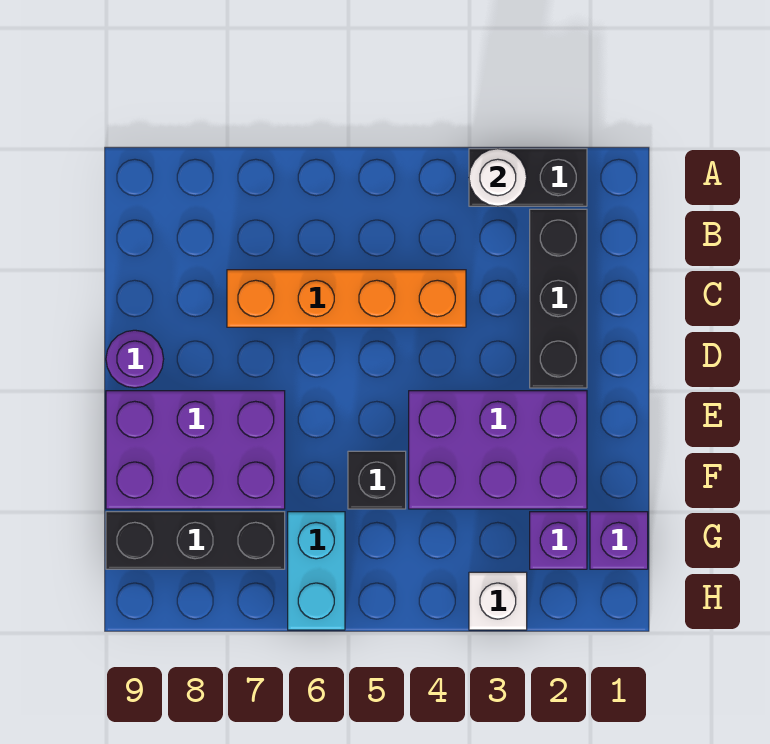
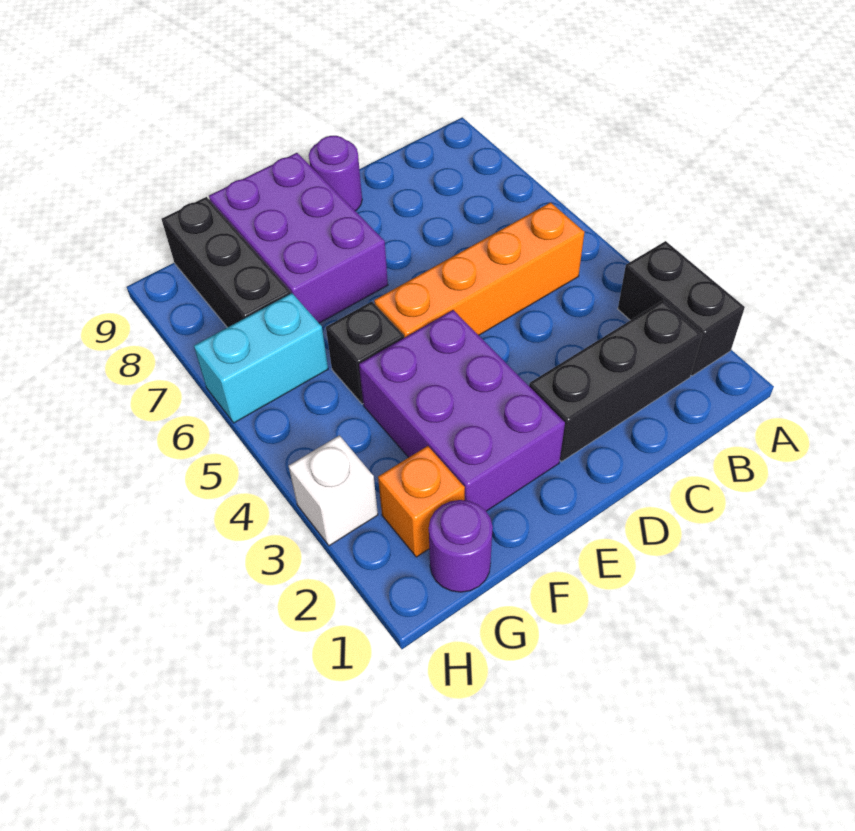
white round brick A3 level 2 -> none
orange brick C4:C7 level 1 -> orange brick B5:E5 level 1
purple brick G1 level 1 -> purple round brick G1 level 1
purple brick G2 level 1 -> orange brick G2 level 1

